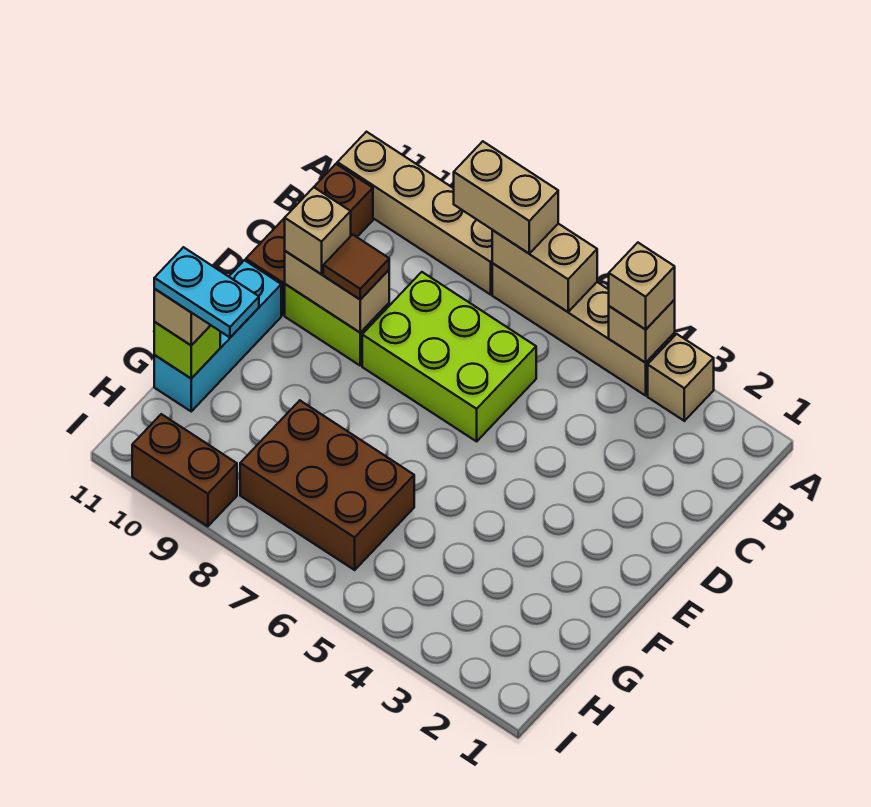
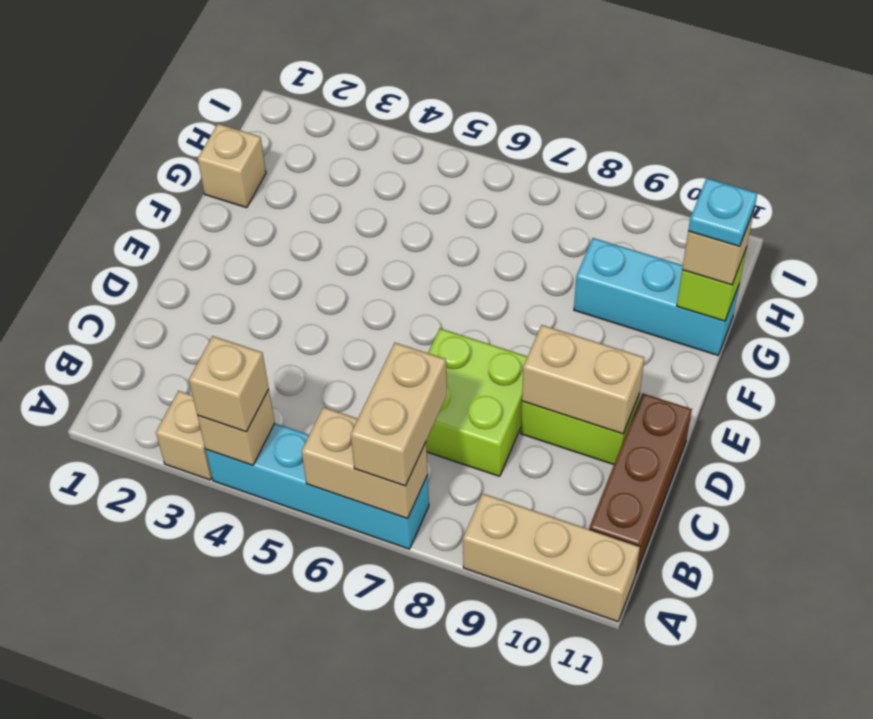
tan brick A4:A7 level 1 -> cyan brick A4:A7 level 1
tan brick A7:A8 level 3 -> tan brick A7:B7 level 3
tan brick A8:A11 level 1 -> tan brick A9:A11 level 1
lime brick C6:D8 level 1 -> lime brick C7:D8 level 1
brown tile D9 level 3 -> none
tan brick D10 level 3 -> tan brick G1 level 1
cyan brick E11:G11 level 1 -> cyan brick G9:G11 level 1
brown brick G6:H8 level 1 -> none
cyan plate G10:G11 level 4 -> cyan plate G11 level 4
brown brick I9:I10 level 1 -> none

